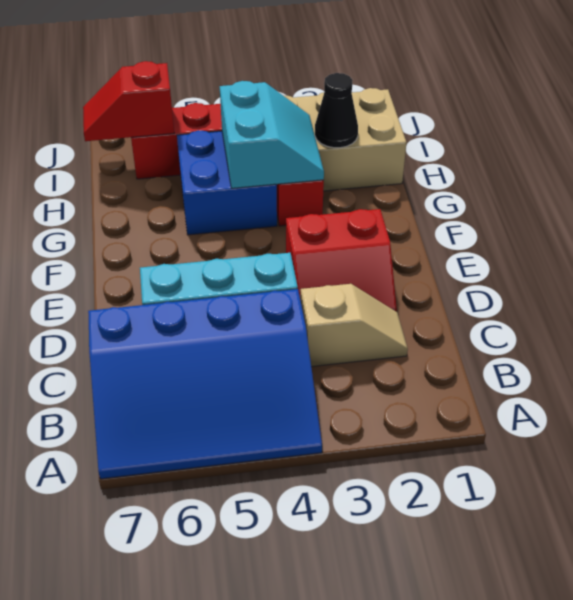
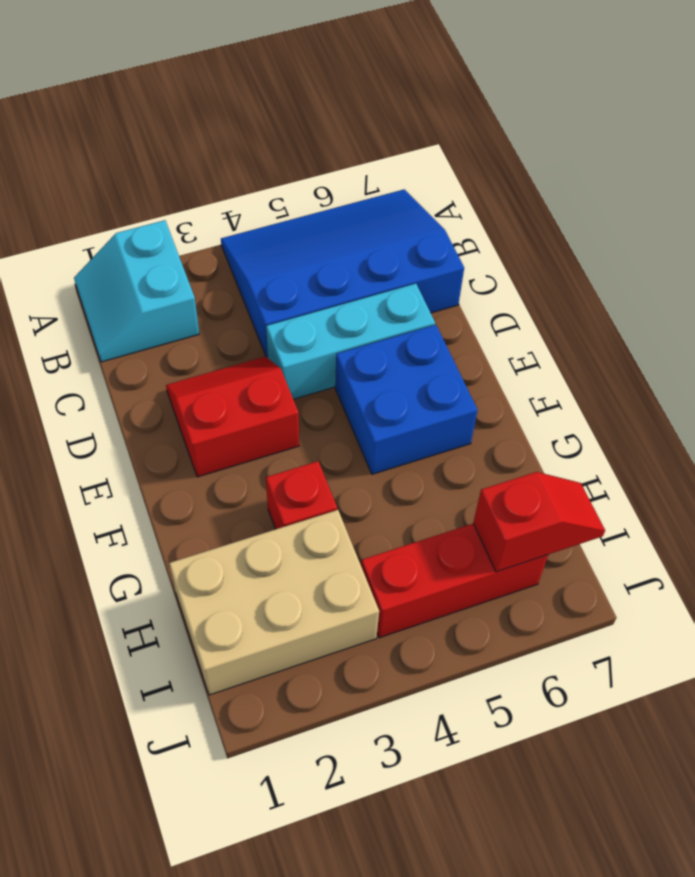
tan slope C2:C3 level 1 top 3 -> none
cyan slope G3:H4 level 2 top 4 -> cyan slope A1:B2 level 1 top 2
blue brick G4:H5 level 1 -> blue brick E5:F6 level 1
black cone H2 level 2 -> none

